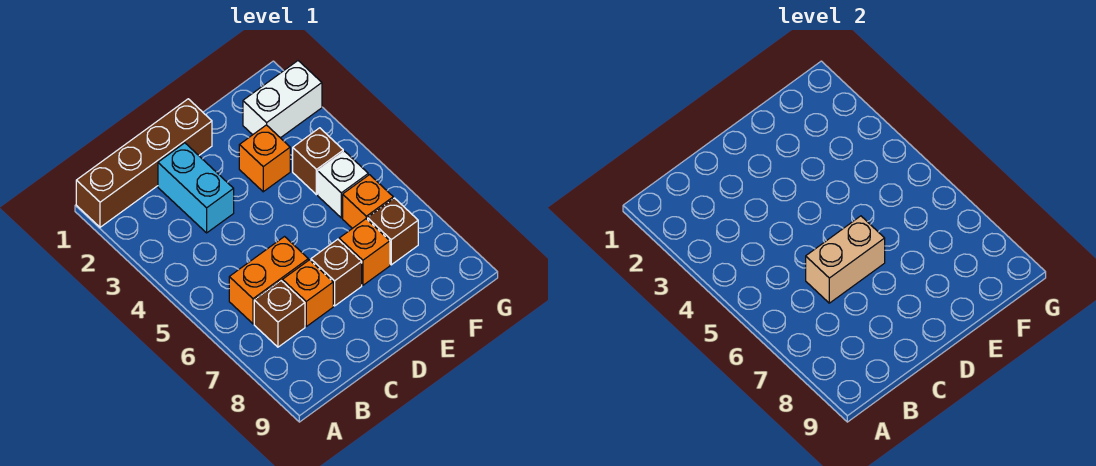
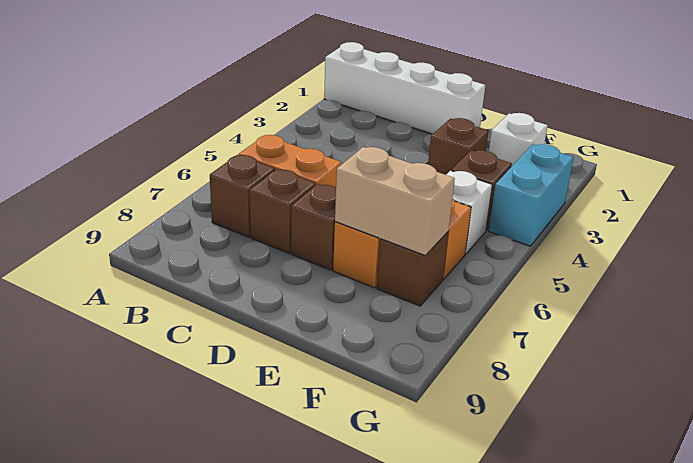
brown brick A1:D1 level 1 -> white brick A1:D1 level 1
cyan brick C2:C3 level 1 -> cyan brick G3:G4 level 1
tan brick C6:D6 level 2 -> tan brick E7:F7 level 2
orange brick C7 level 1 -> brown brick C7 level 1
orange brick E3 level 1 -> brown brick E3 level 1
white brick F2:G2 level 1 -> white brick F2 level 1

